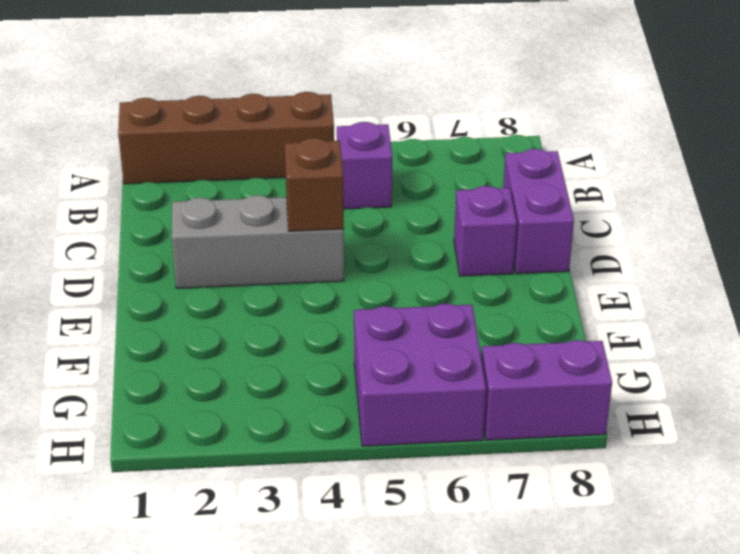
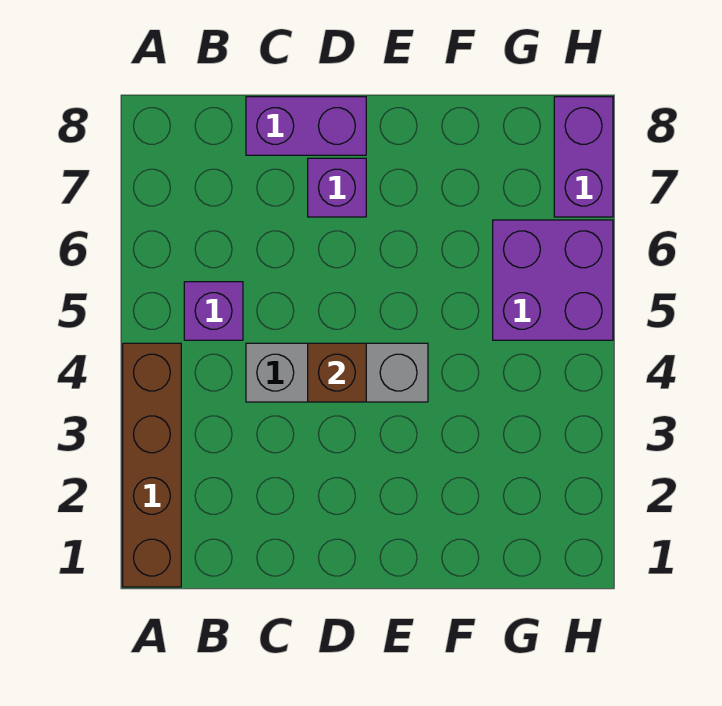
grey brick D2:D4 level 1 -> grey brick C4:E4 level 1

